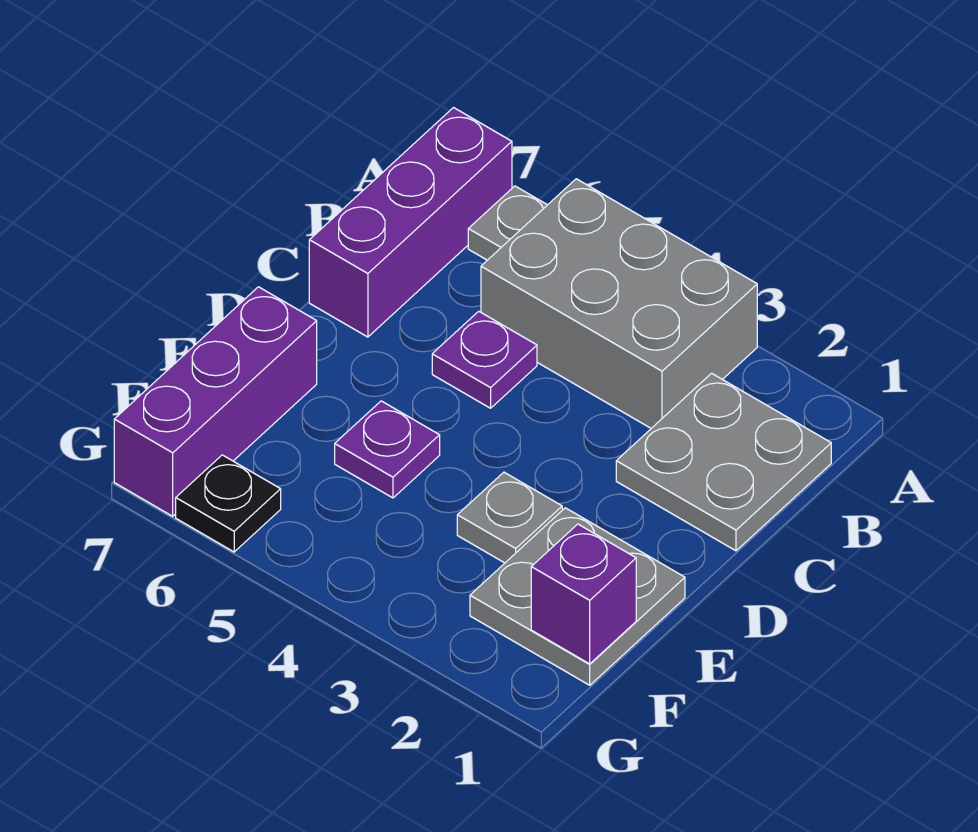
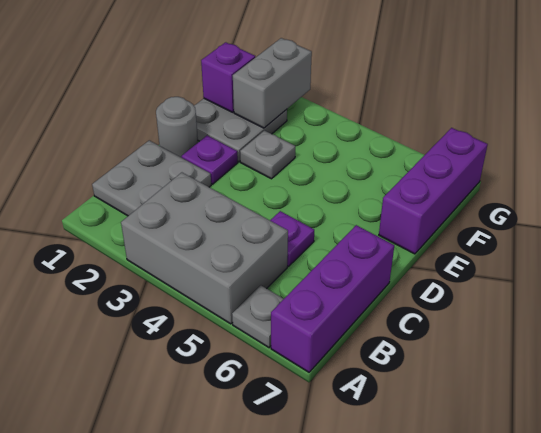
none -> grey round brick D1 level 1
purple plate E5 level 1 -> purple plate D2 level 1
none -> grey brick F2:G2 level 2
black plate G6 level 1 -> none

